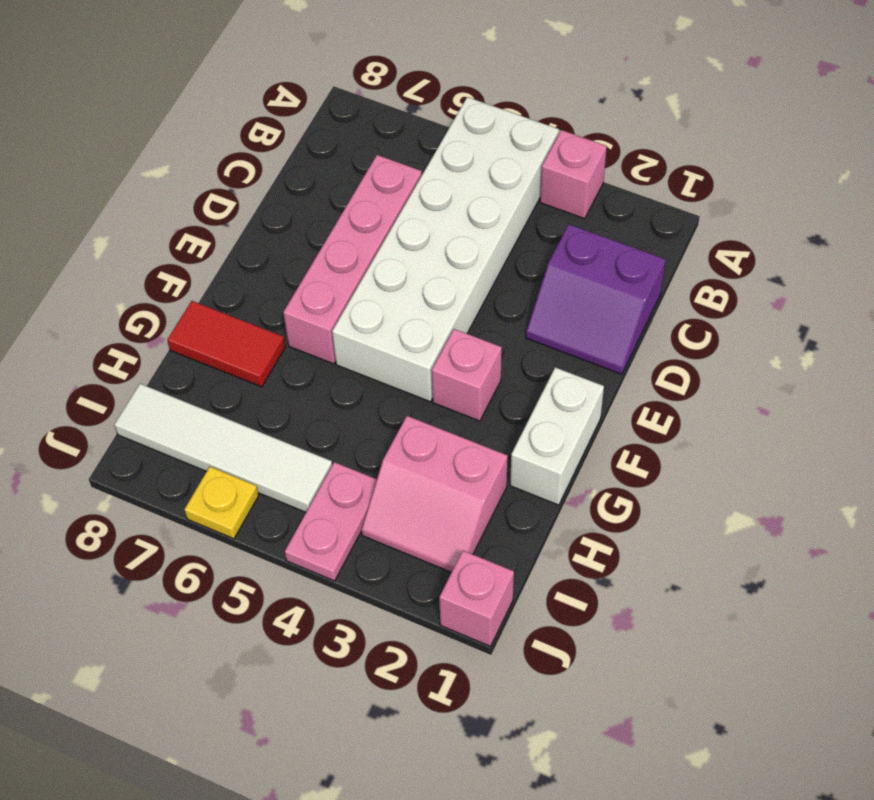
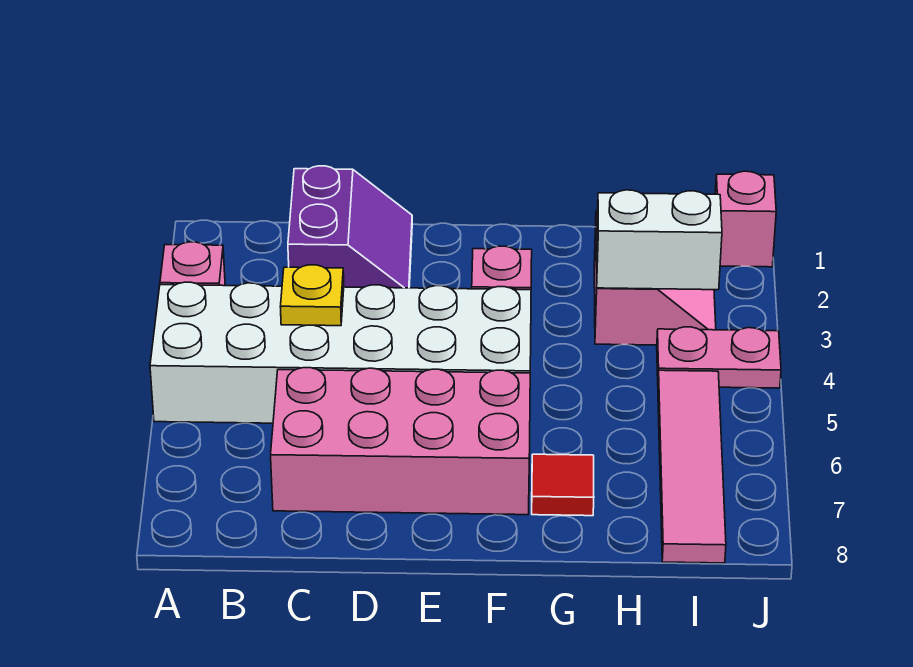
pink brick C6:F6 level 1 -> pink brick C6:F7 level 1
white brick F1:G1 level 1 -> white brick H3:I3 level 2
red tile G7:G8 level 1 -> red tile G7 level 1
white tile I5:I8 level 1 -> pink tile I5:I8 level 1
yellow plate J6 level 1 -> yellow plate C4 level 2

